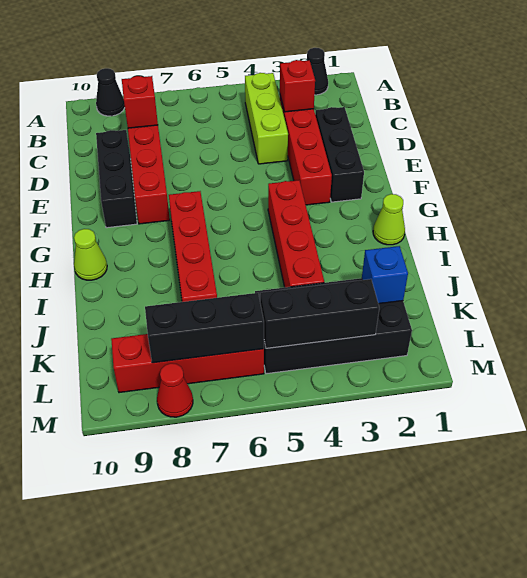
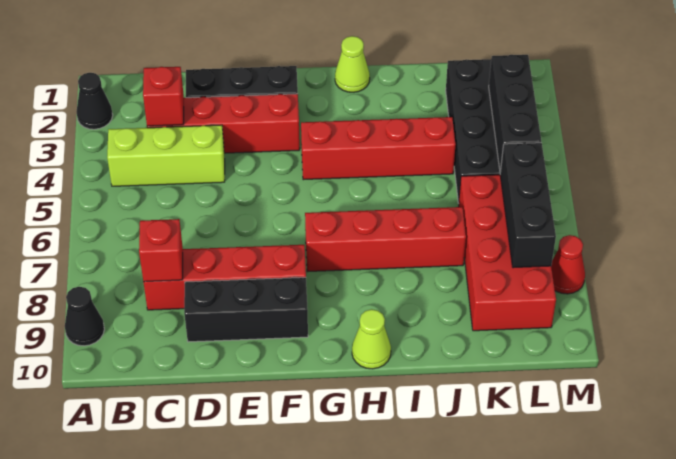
blue brick K2 level 2 -> none
red brick L6:L9 level 1 -> red brick K6:L9 level 1

